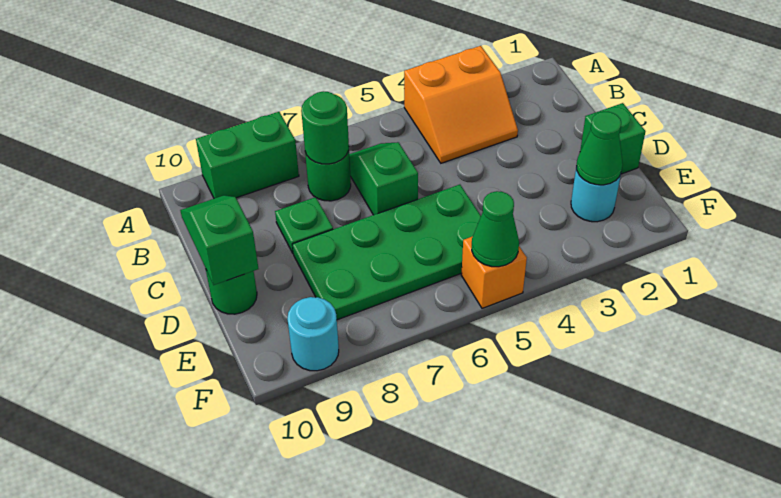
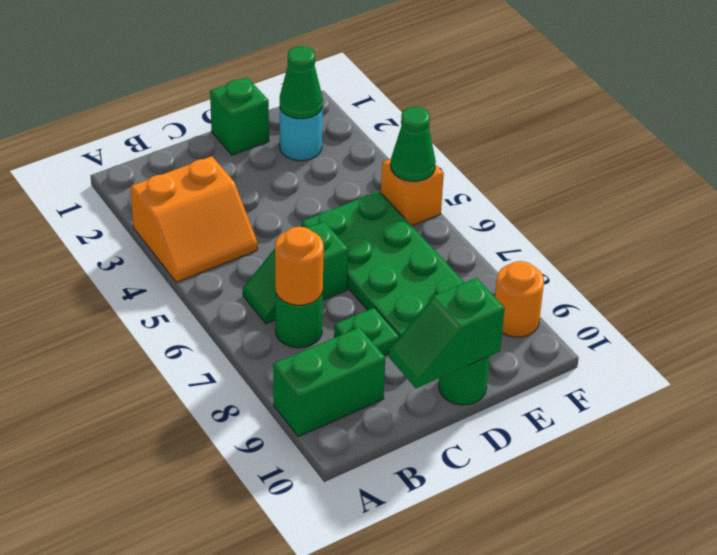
orange slope A3:B4 level 1 top A -> orange slope A3:B4 level 1 top 3
green brick A8:A9 level 1 -> green brick A9:B9 level 1
green round brick B7 level 2 -> orange round brick B7 level 2
cyan round brick F9 level 1 -> orange round brick F9 level 1

